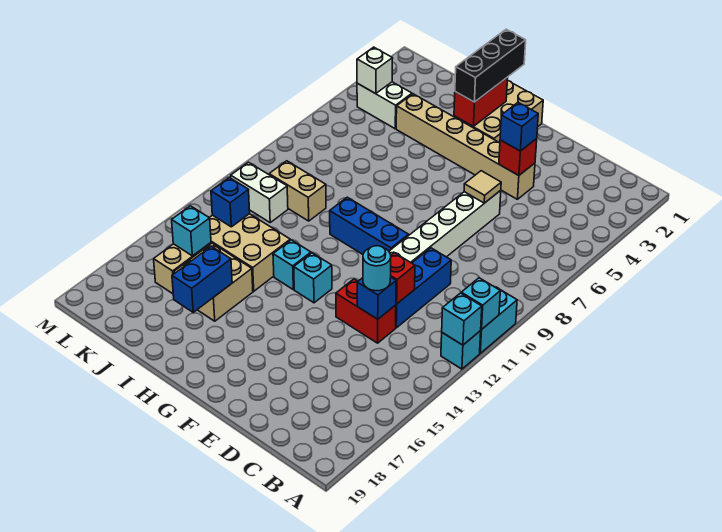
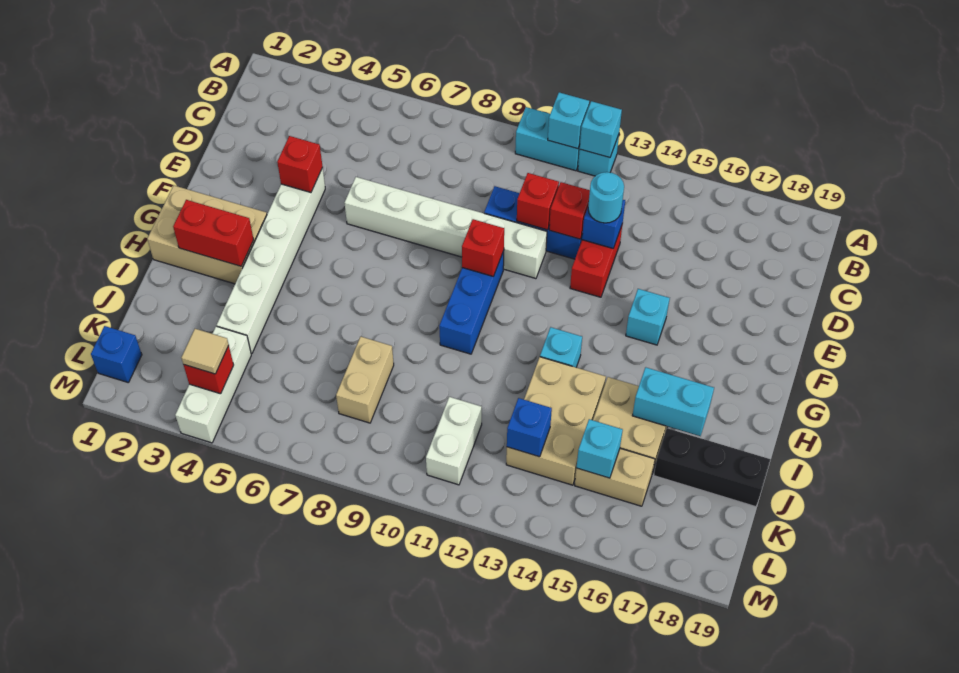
none -> red brick D11 level 2
tan brick E4:J4 level 1 -> white brick E4:J4 level 1
blue brick E4 level 3 -> blue brick L1 level 1
tan tile E6 level 2 -> tan tile L4 level 3
none -> red brick F10 level 2
cyan brick G13 level 1 -> cyan brick F15 level 1
black brick H1:H3 level 3 -> black brick J17:J19 level 1
blue brick I16:I17 level 2 -> cyan brick I16:I17 level 2
tan brick J10:K10 level 1 -> tan brick J8:K8 level 1
white brick K4:L4 level 1 -> white brick K4:M4 level 1
white brick L4 level 2 -> red brick L4 level 2

